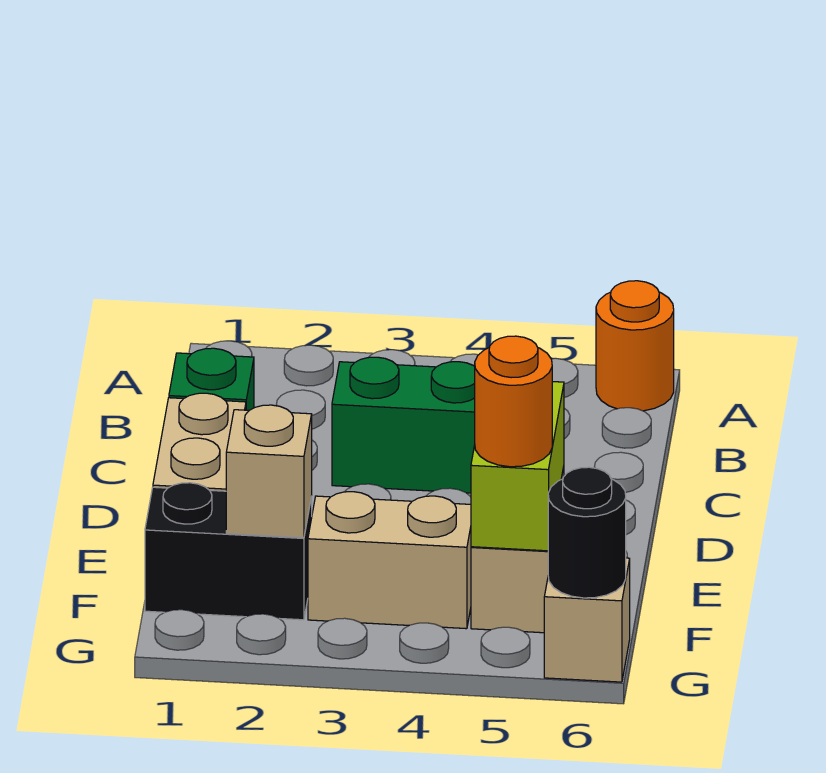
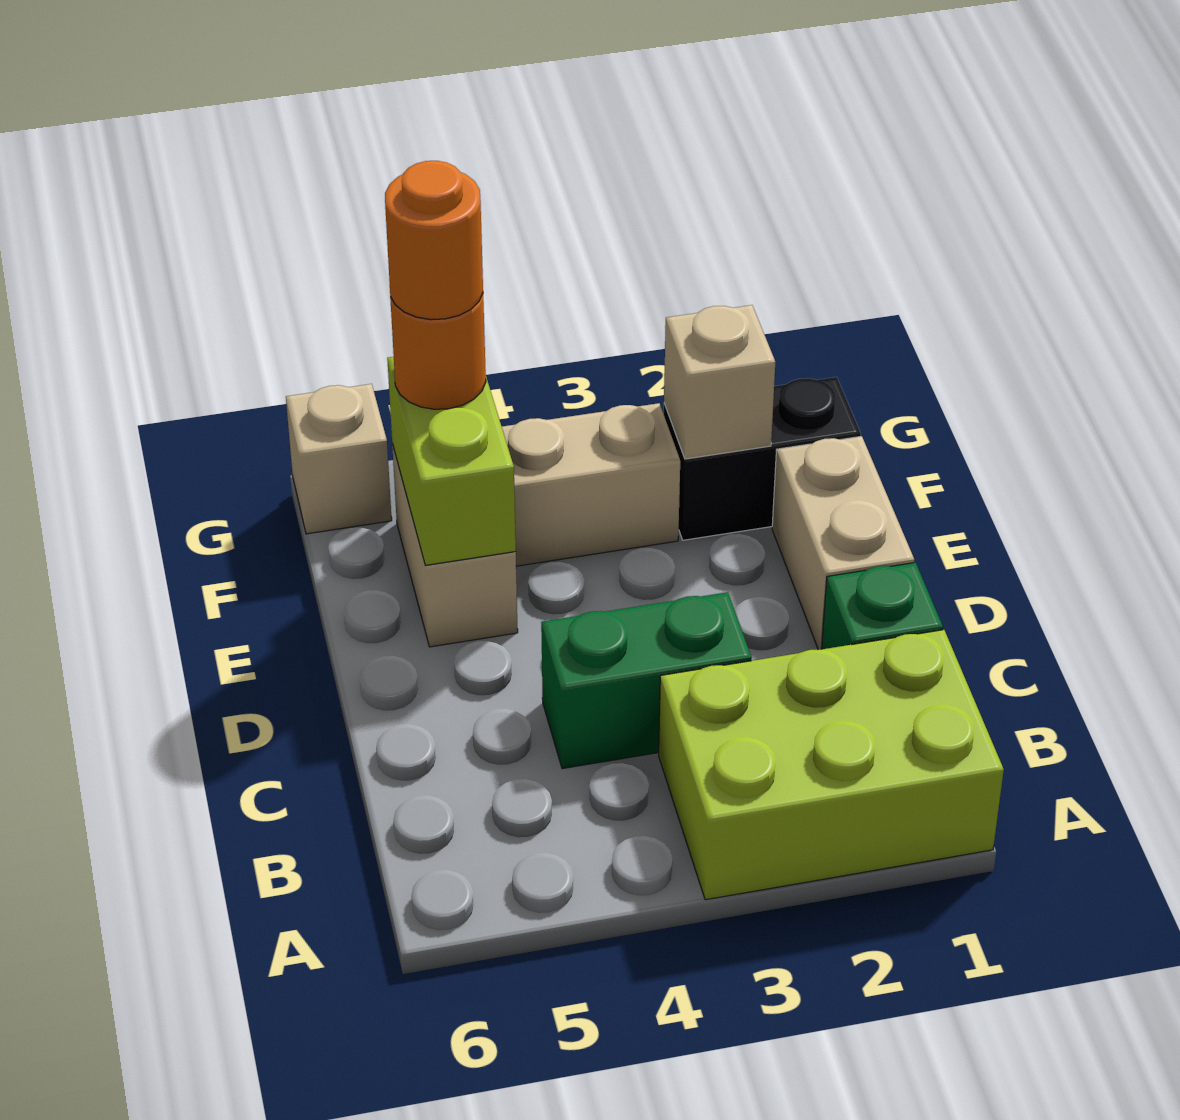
none -> lime brick A1:B3 level 1
orange round brick A6 level 1 -> orange round brick F5 level 4
black round brick G6 level 2 -> none

